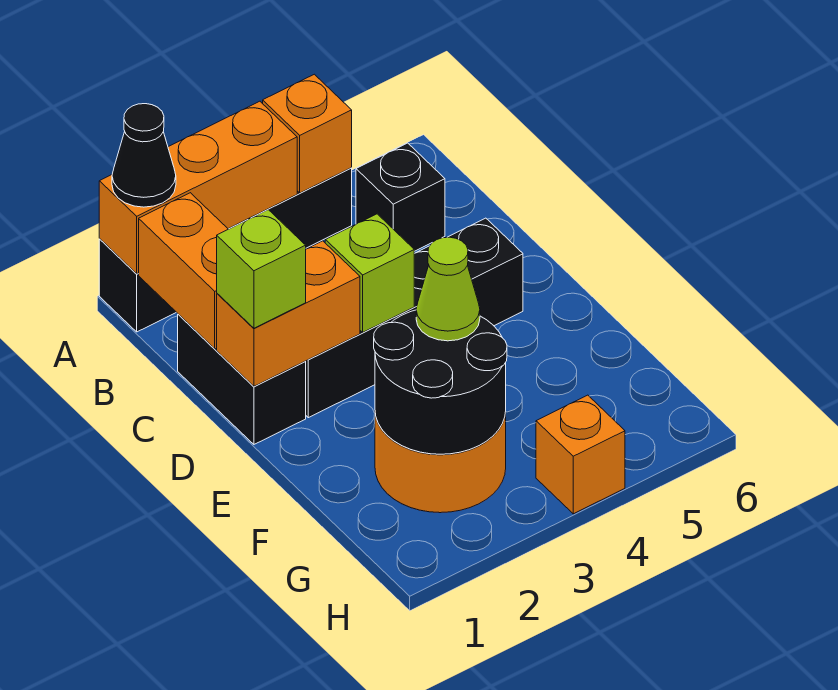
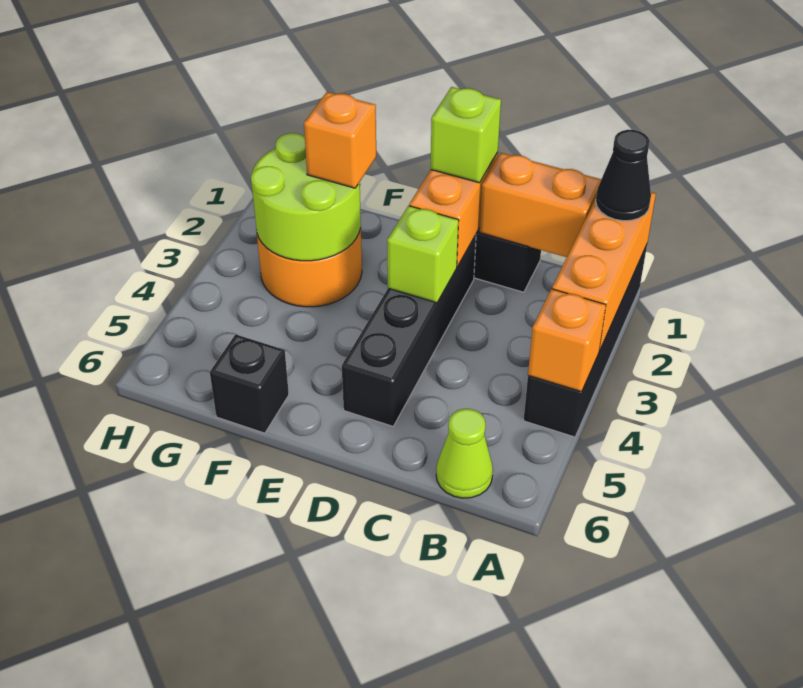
black brick B5 level 1 -> black brick F6 level 1
black round brick F2:G3 level 2 -> lime round brick F2:G3 level 2
lime cone F3 level 3 -> lime cone B6 level 1
orange brick H4 level 1 -> orange brick F2 level 3

